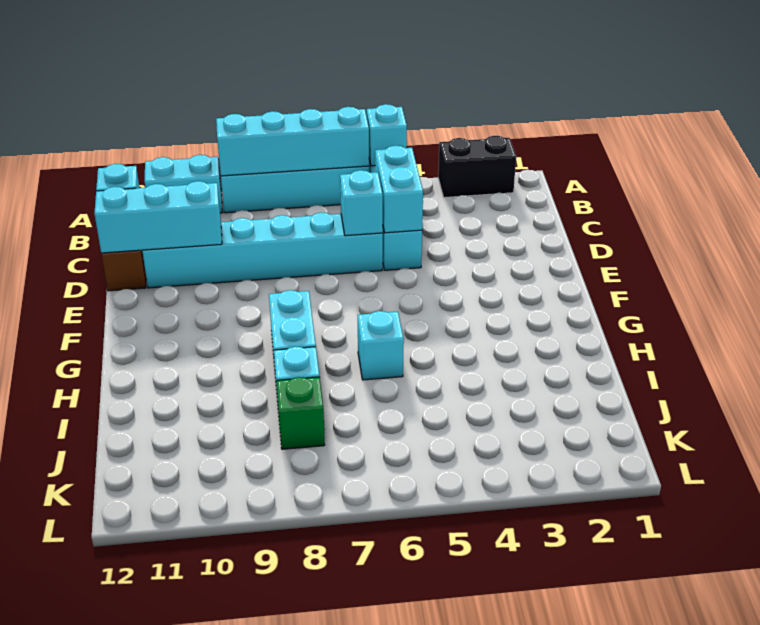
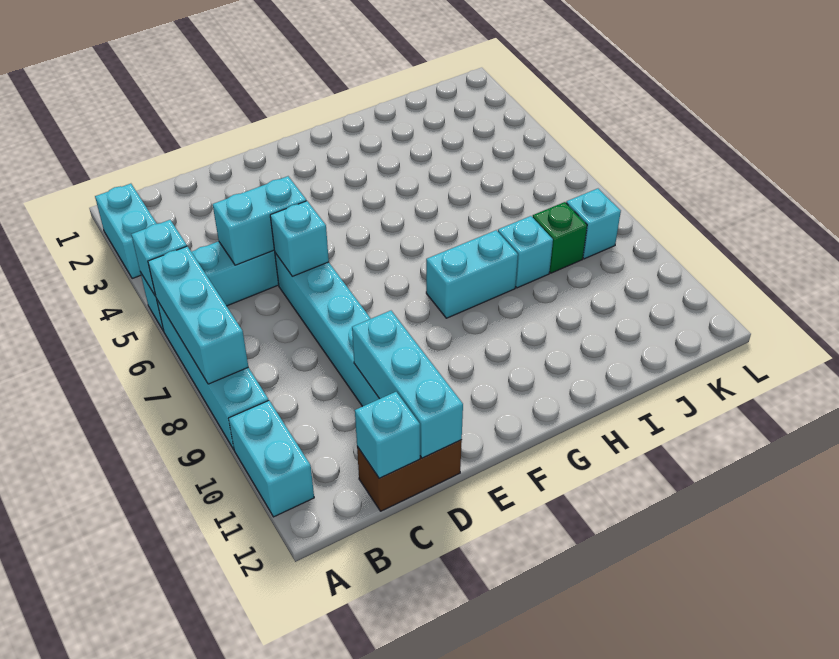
black brick A2:A3 level 1 -> cyan brick A2:A3 level 1
cyan brick A6:A9 level 2 -> cyan brick A6:A8 level 2
cyan brick H6 level 1 -> cyan brick K8 level 1

